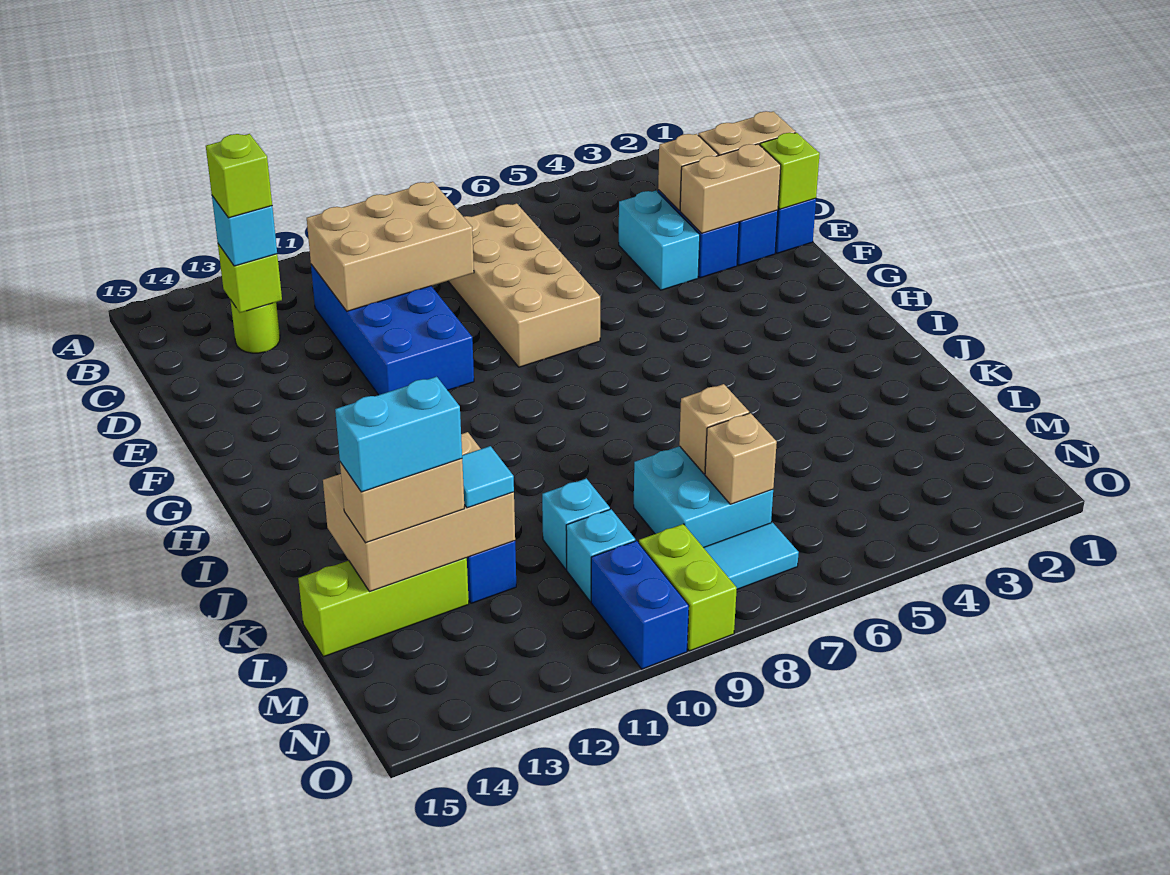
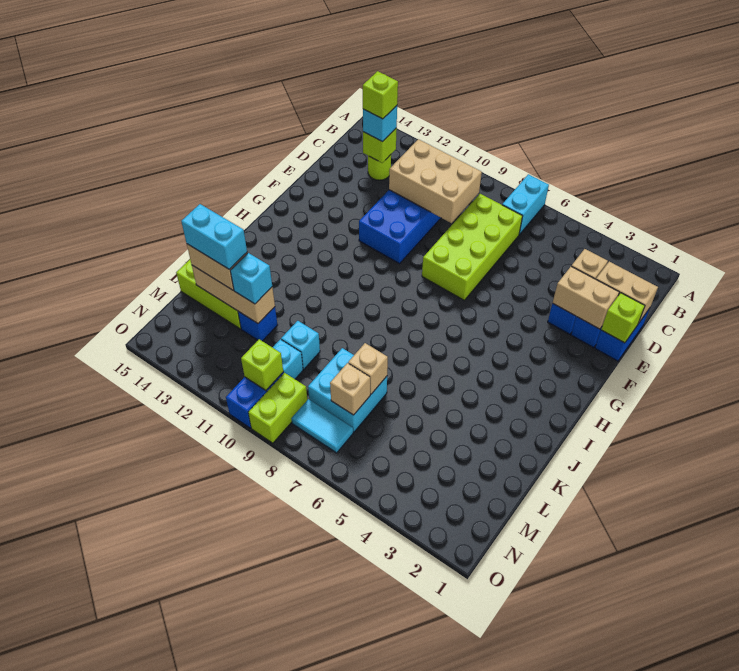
tan brick C7:F8 level 1 -> lime brick C7:F8 level 1
cyan brick D4:E4 level 1 -> cyan brick A7:B7 level 1
tan brick K12:L14 level 2 -> tan brick L12:L14 level 2
cyan tile L12 level 3 -> cyan brick L12 level 3
none -> lime brick N10 level 2

